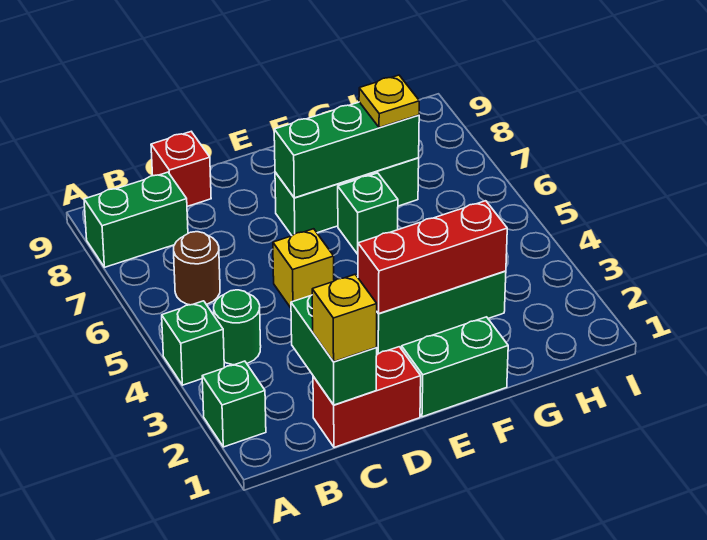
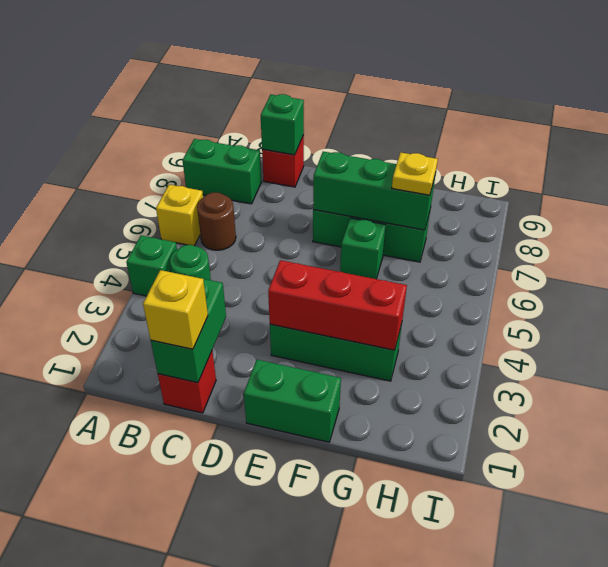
green brick A2 level 1 -> green brick C9 level 2
red brick C1:D1 level 1 -> red brick C1 level 1
yellow brick D5 level 1 -> yellow brick A6 level 1

